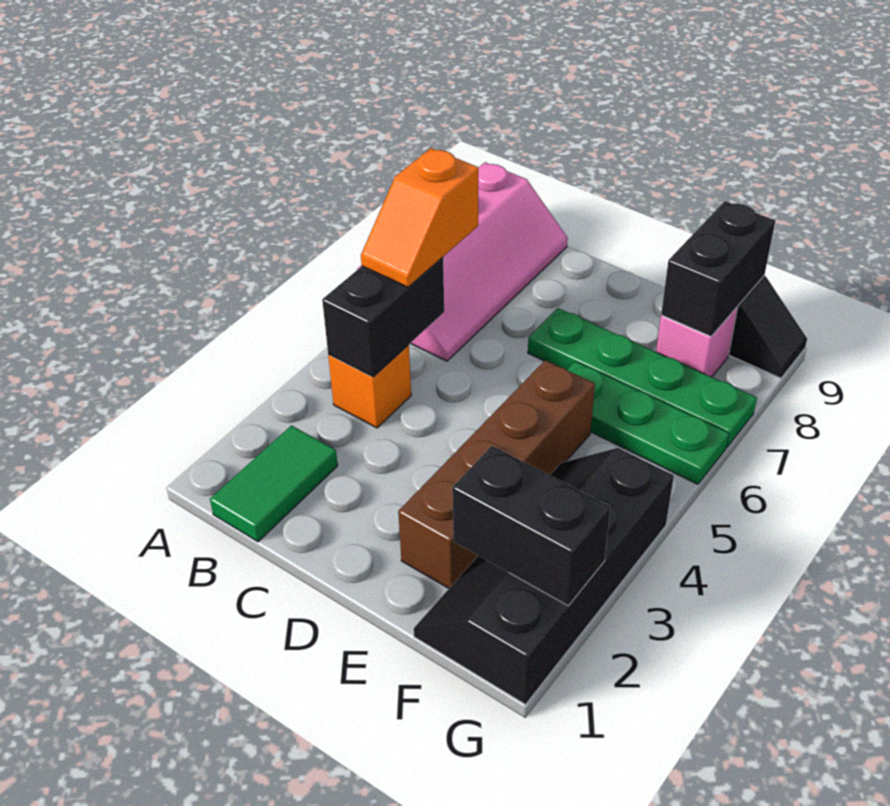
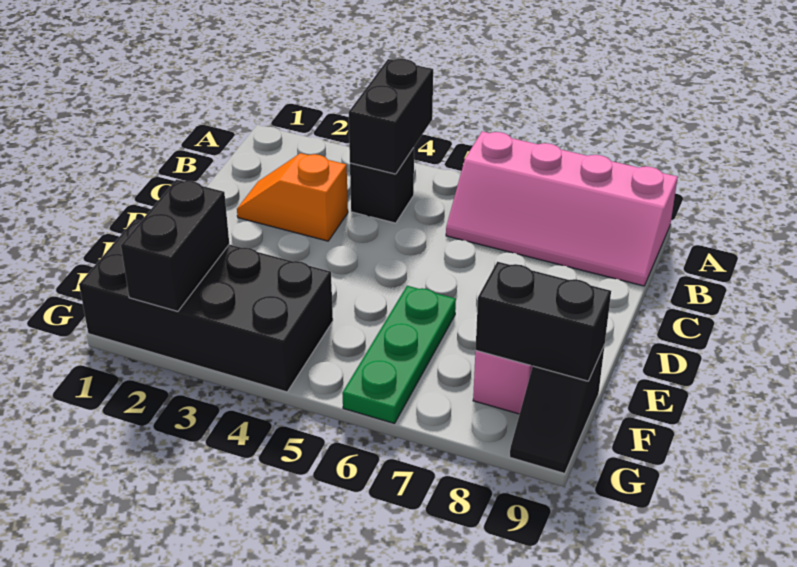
green tile B1:B2 level 1 -> none
orange brick B4 level 1 -> black brick B4 level 1
black brick B4:B5 level 2 -> black brick A4:B4 level 2
orange slope B5:B6 level 3 top 6 -> orange slope C2:C3 level 1 top 3
green plate D7:G7 level 1 -> none
brown brick E2:E5 level 1 -> none
black slope F1:G4 level 1 top G -> black brick F1:G4 level 1

